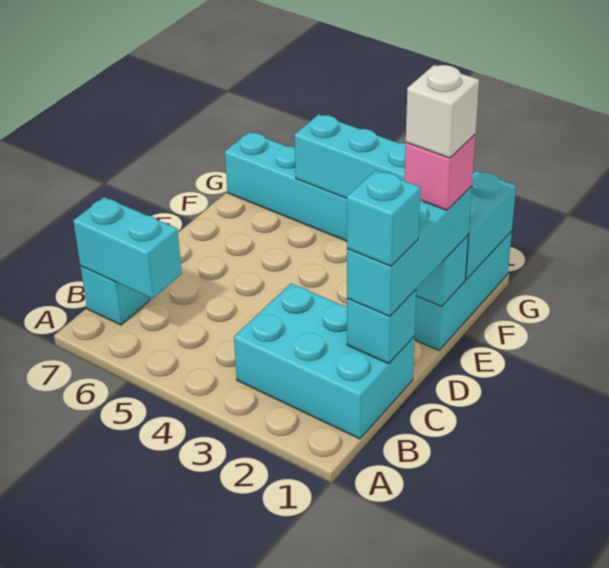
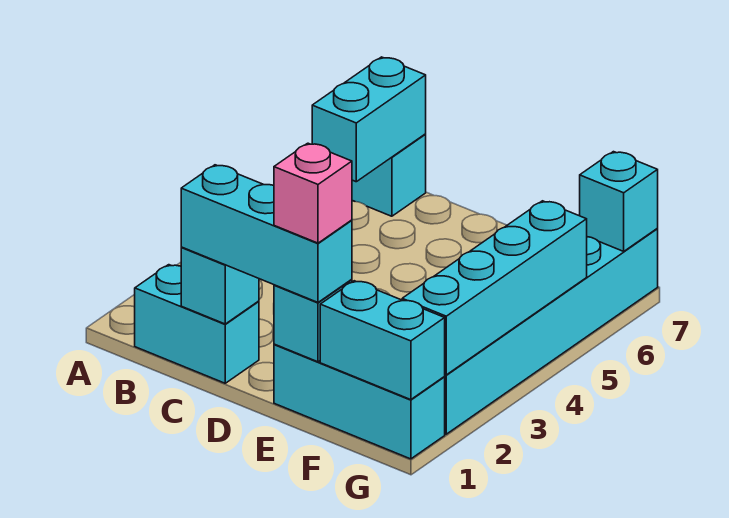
cyan brick B1:C3 level 1 -> cyan brick B1:C1 level 1
cyan brick C1 level 4 -> cyan brick G7 level 2
white brick E1 level 5 -> none

